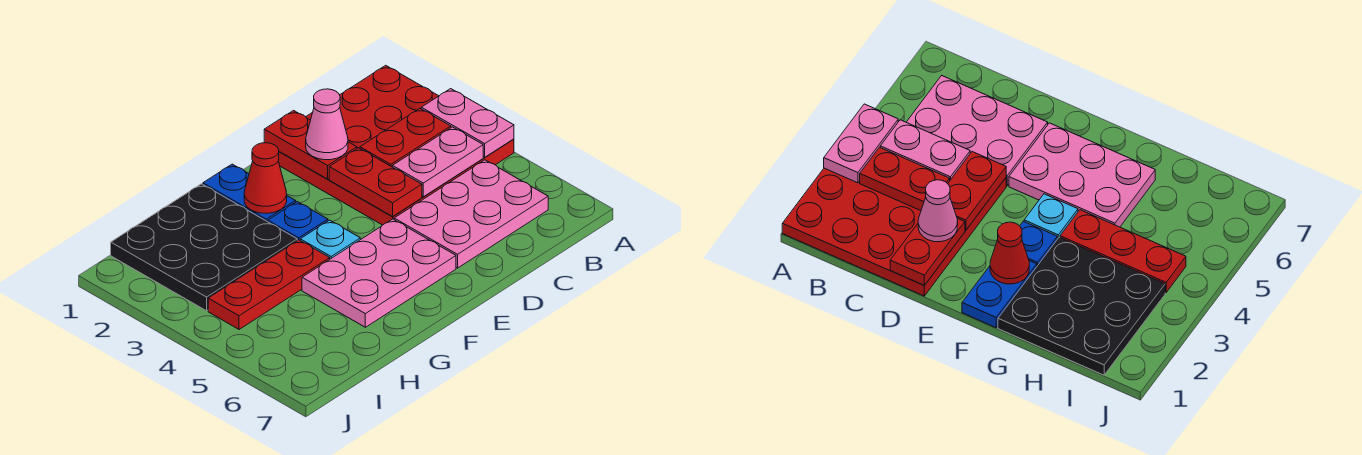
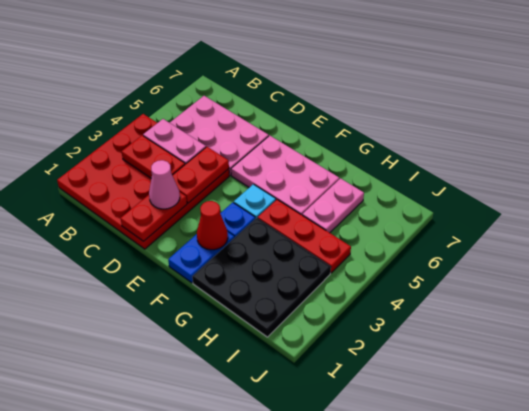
pink plate A3:A4 level 2 -> pink plate H5:H6 level 1

